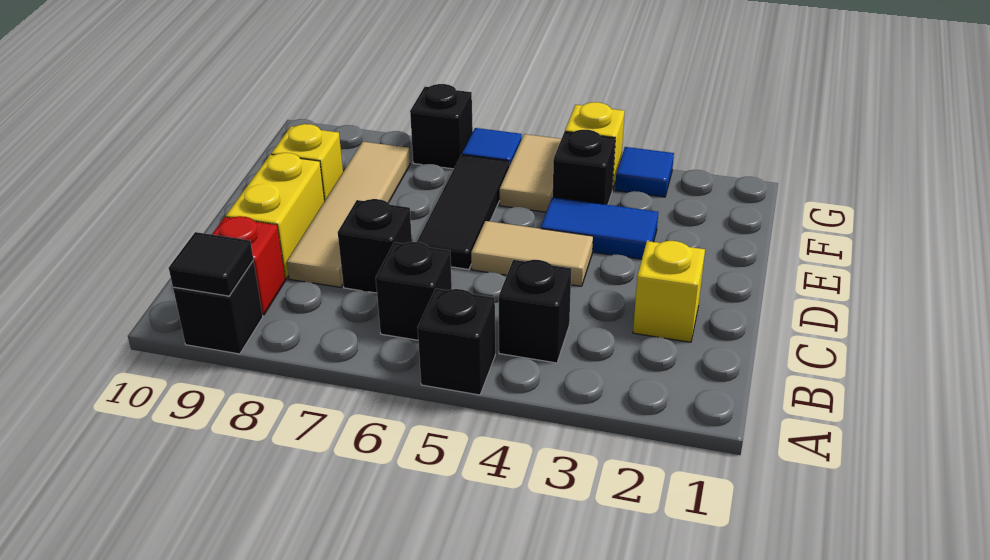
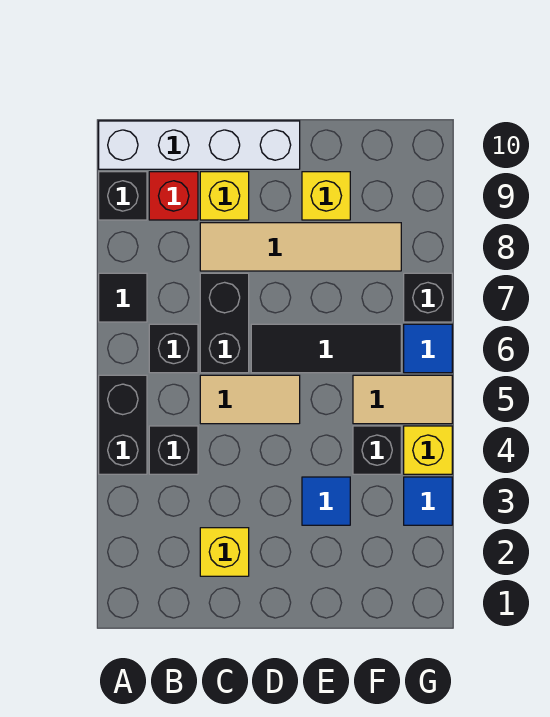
black brick A5 level 1 -> black brick A4:A5 level 1
black tile A9 level 2 -> black tile A7 level 1
none -> white brick A10:D10 level 1
black brick C7 level 1 -> black brick C6:C7 level 1
yellow brick C9:D9 level 1 -> yellow brick C9 level 1
tan tile D4:D5 level 1 -> tan tile C5:D5 level 1
blue tile E3:E4 level 1 -> blue tile E3 level 1

